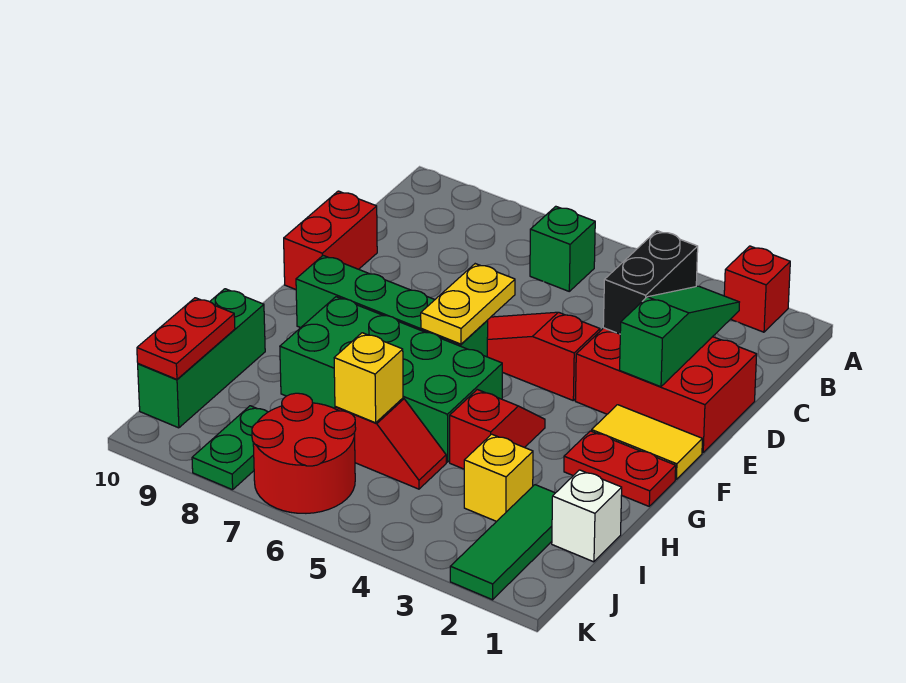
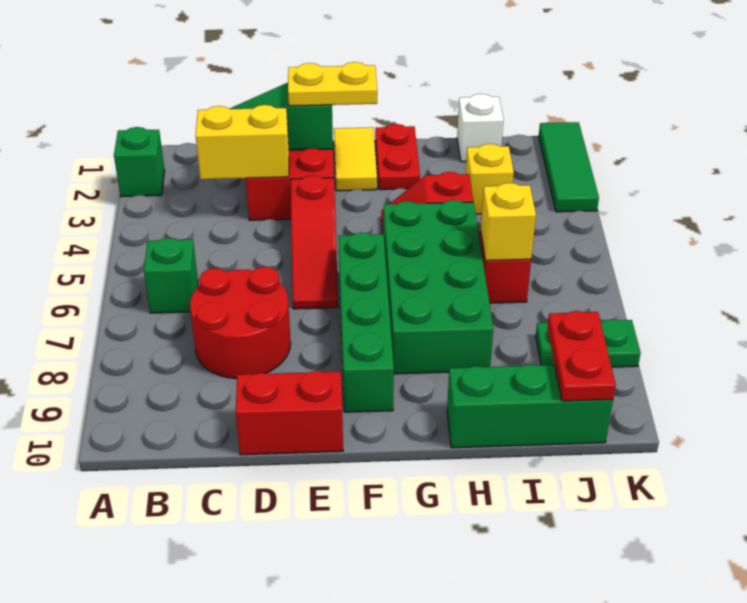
red brick A2 level 1 -> green brick A2 level 1
black brick C3:D3 level 2 -> yellow brick C3:D3 level 2
yellow plate E6:F6 level 2 -> yellow plate E2:F2 level 3
green tile I2:K2 level 1 -> green tile K1:K3 level 1
red plate I10:J10 level 2 -> red plate J9:J10 level 2
red round brick J6:K7 level 1 -> red round brick C7:D8 level 1

